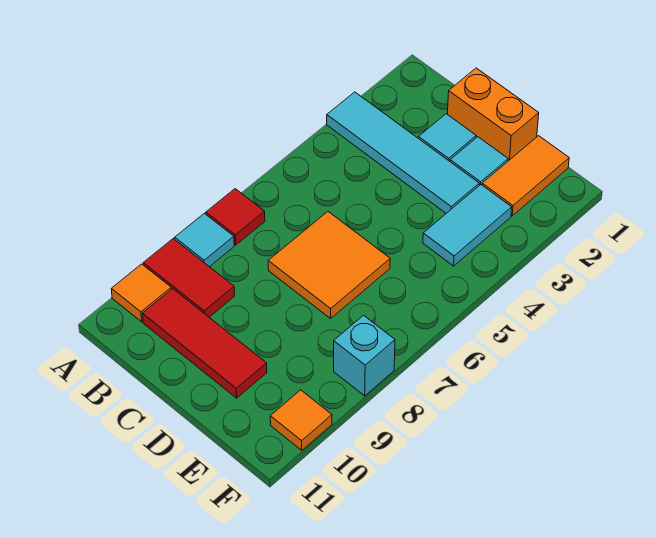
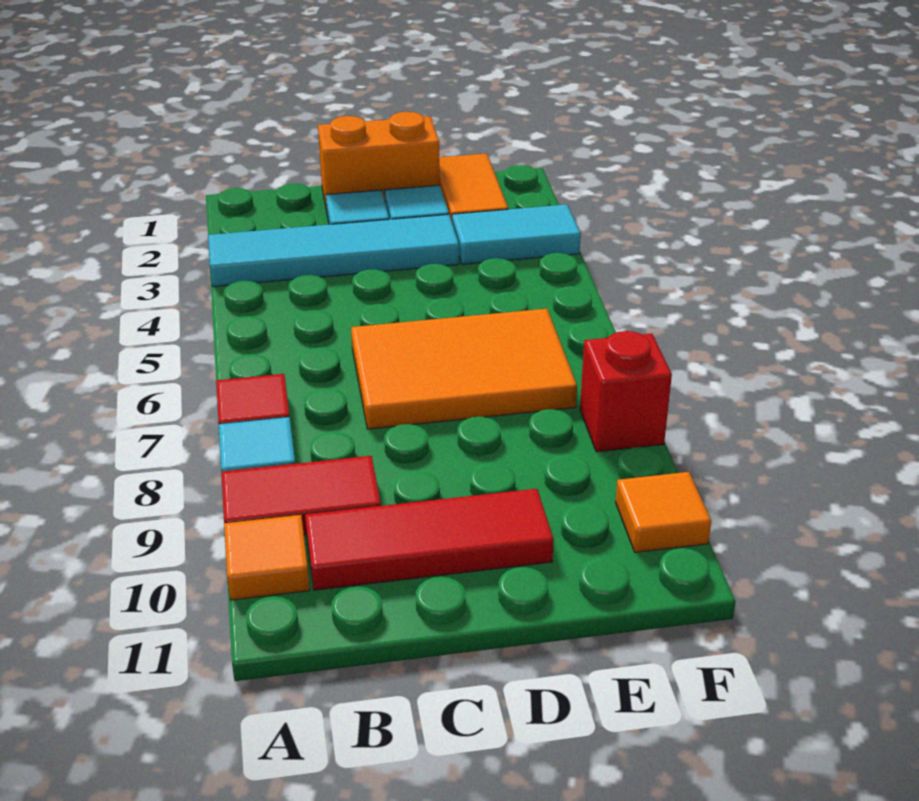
orange tile C6:D7 level 1 -> orange tile C6:E7 level 1
cyan tile E3:E4 level 1 -> cyan tile E3:F3 level 1
cyan brick F8 level 1 -> red brick F8 level 1

